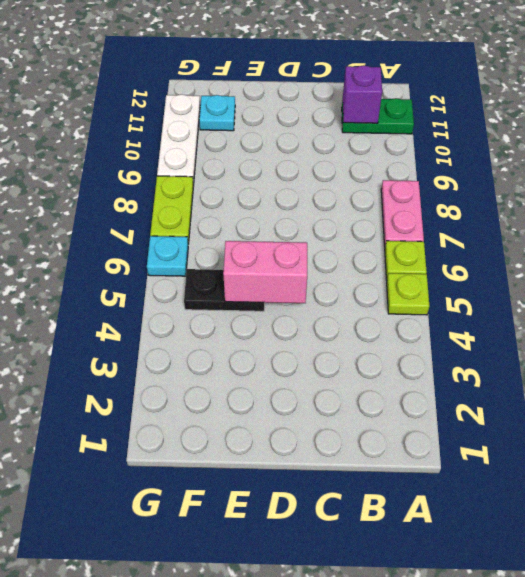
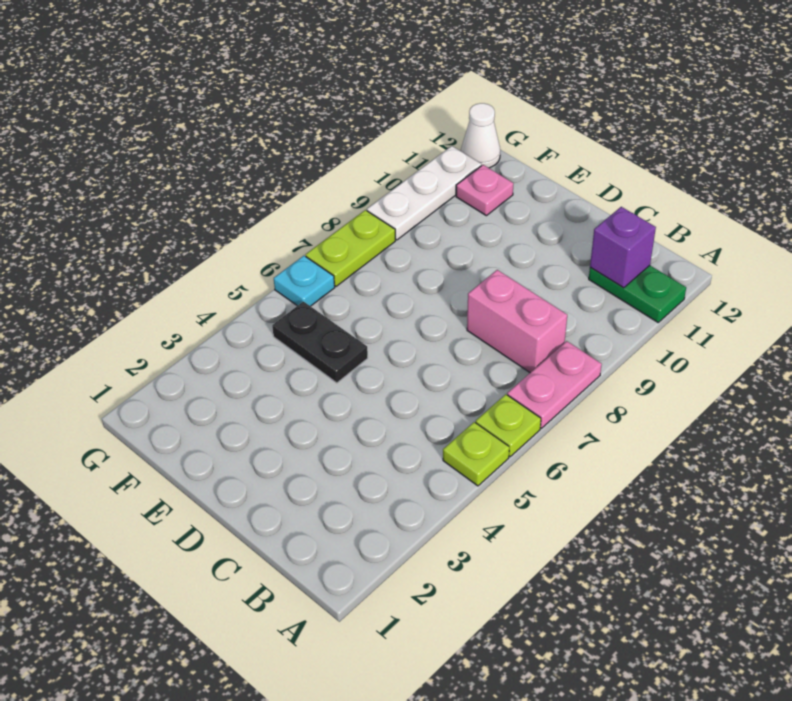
pink brick D5:E5 level 2 -> pink brick B8:C8 level 1
cyan plate F11 level 1 -> pink plate F11 level 1
none -> white cone G12 level 1

